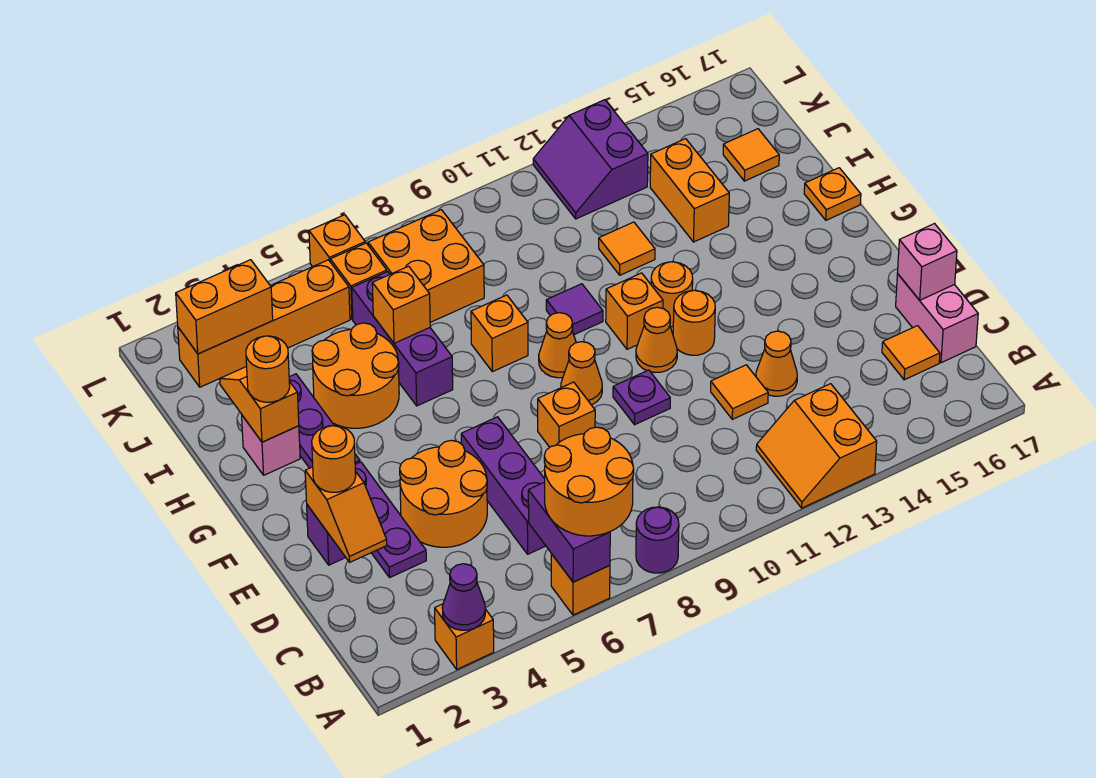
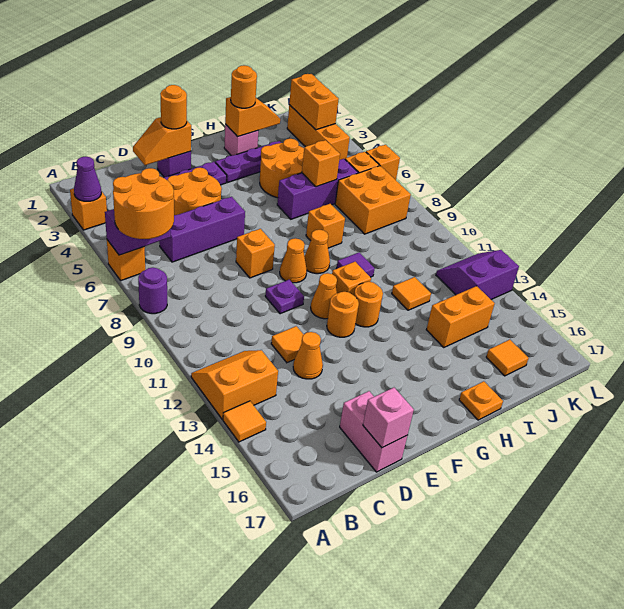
orange tile C16 level 1 -> orange tile A14 level 1
pink brick C17:D17 level 1 -> pink brick D16:D17 level 1
orange brick K2:K5 level 1 -> orange brick K2:K4 level 1

